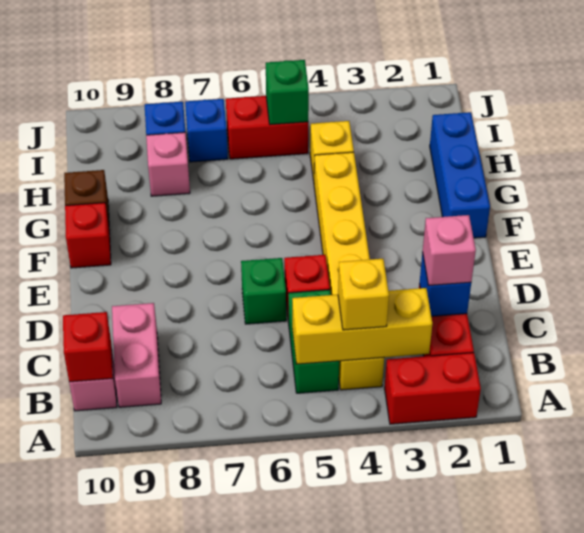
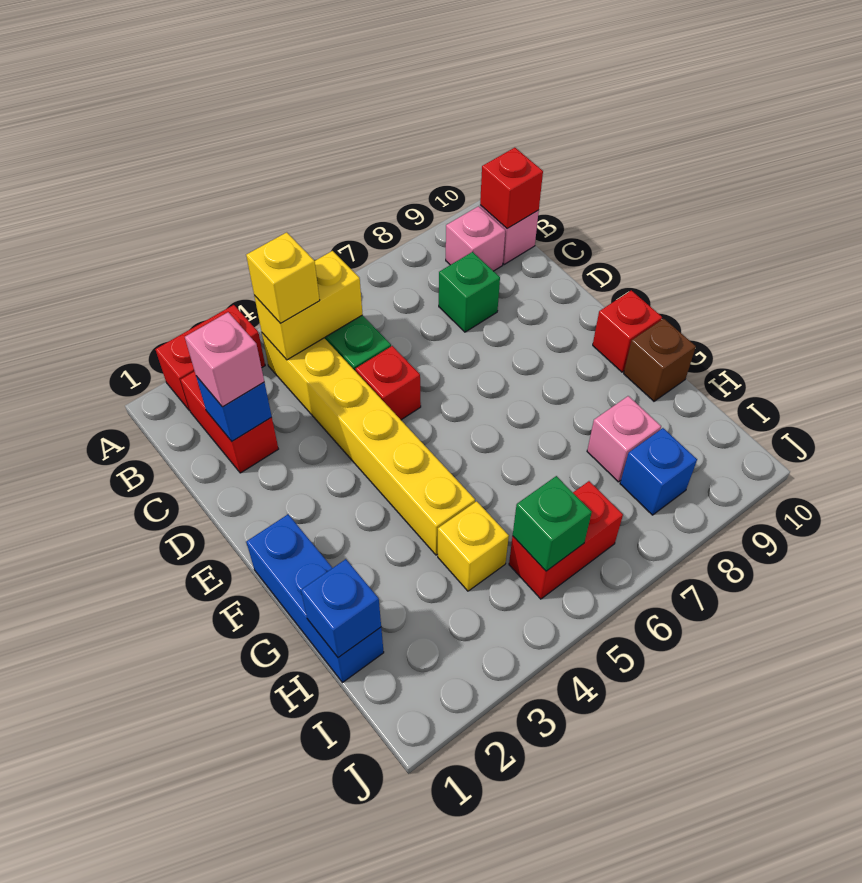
yellow brick B3:B5 level 2 -> yellow brick B4:B5 level 2
pink brick B9:C9 level 1 -> pink brick B9 level 1
green brick D6 level 1 -> green brick C8 level 1
blue brick I7 level 1 -> blue brick H1 level 2

